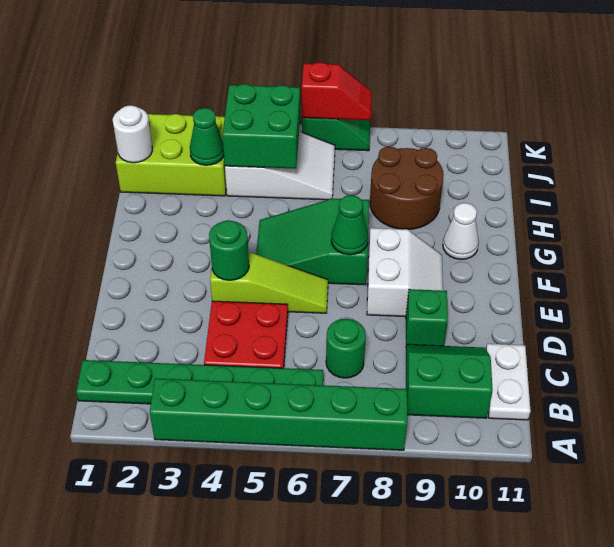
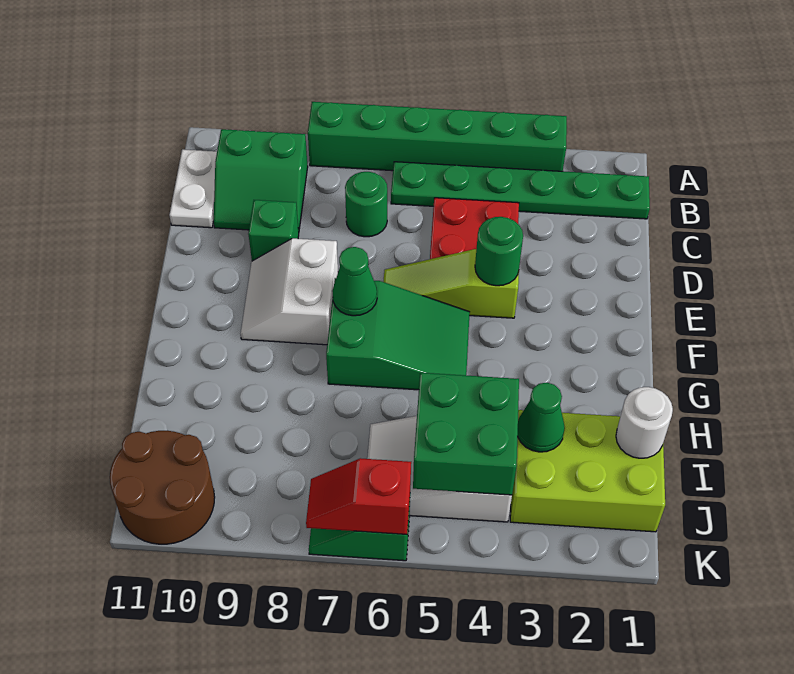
white cone G10 level 1 -> none
brown round brick H8:I9 level 1 -> brown round brick J10:K11 level 1

